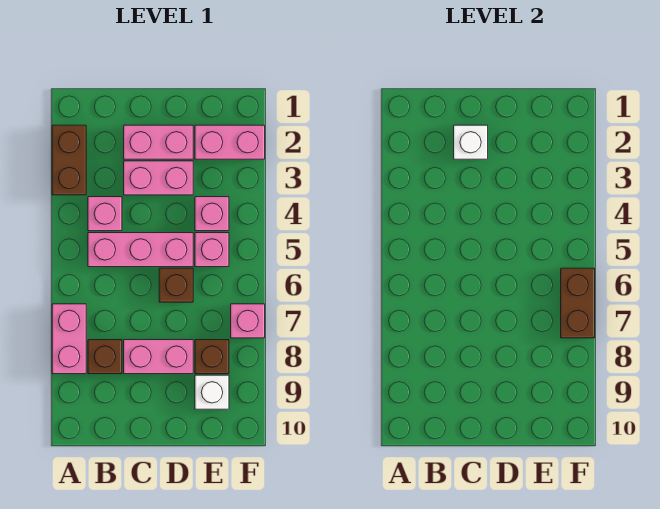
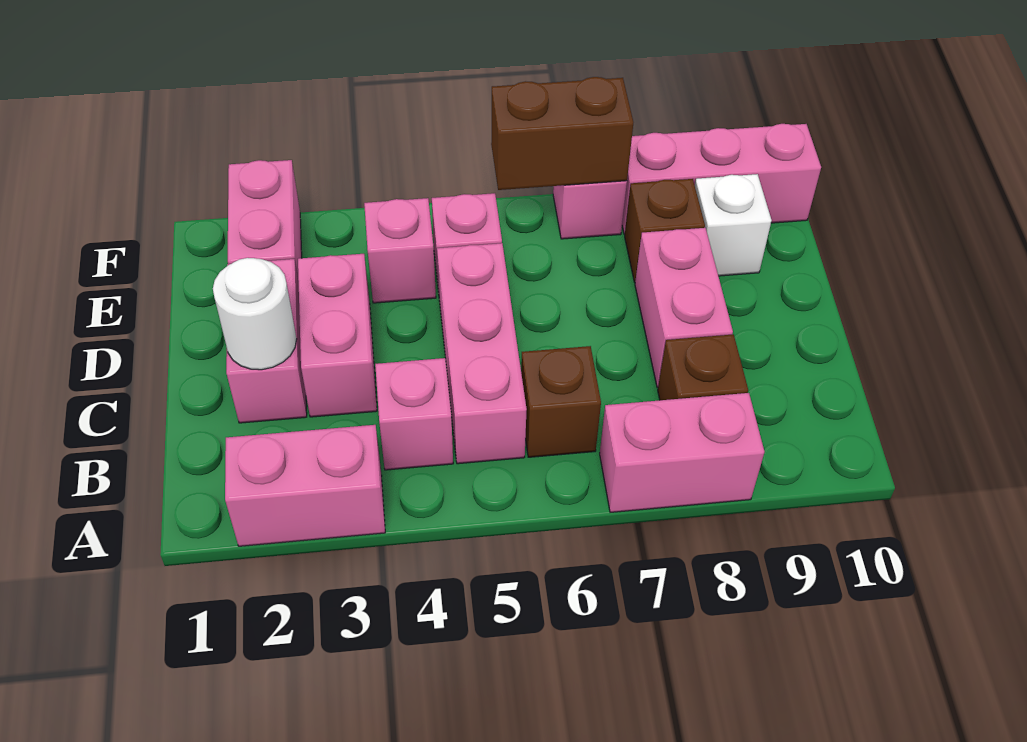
brown brick A2:A3 level 1 -> pink brick A2:A3 level 1
white brick C2 level 2 -> white round brick C2 level 2
brown brick D6 level 1 -> brown brick B6 level 1
none -> pink brick F8:F10 level 1

